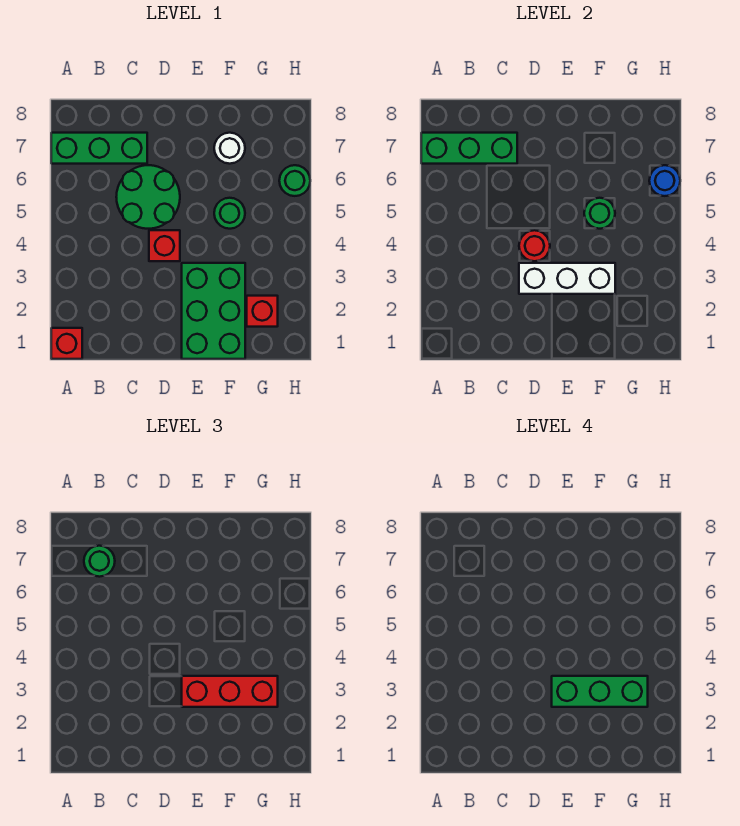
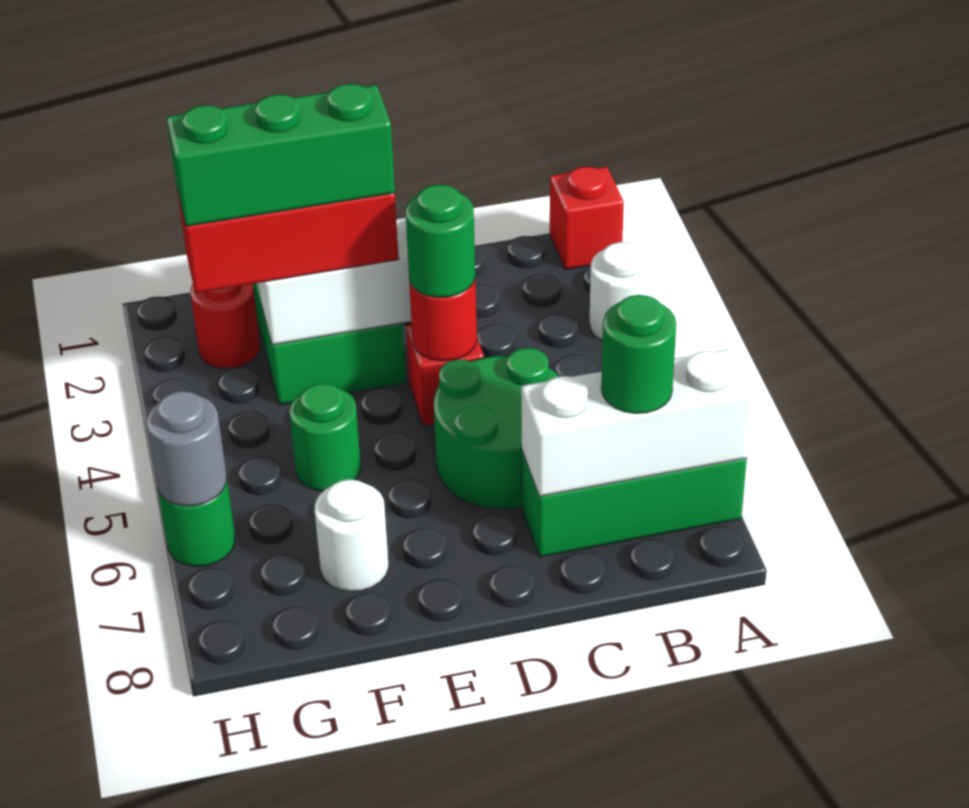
none -> white round brick A3 level 1
green brick A7:C7 level 2 -> white brick A7:C7 level 2
green round brick F5 level 2 -> green round brick D4 level 3
red brick G2 level 1 -> red round brick G2 level 1
blue round brick H6 level 2 -> grey round brick H6 level 2

